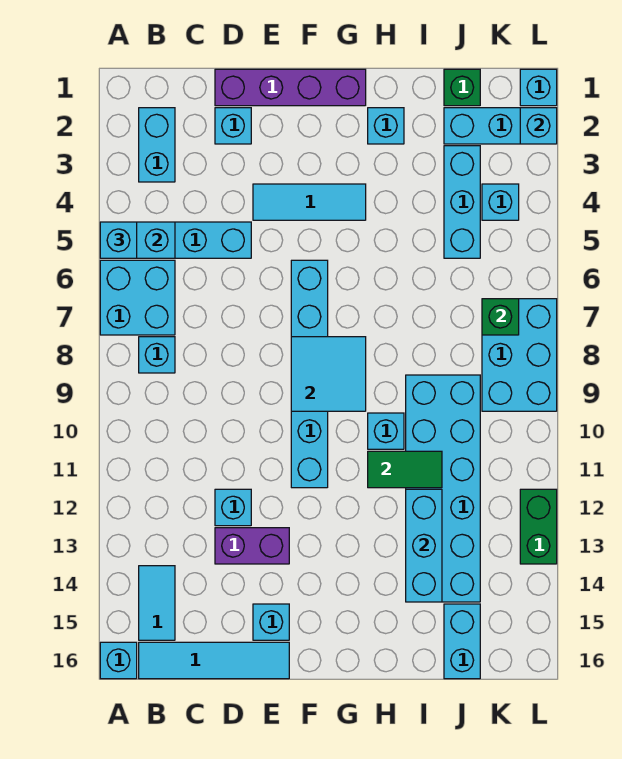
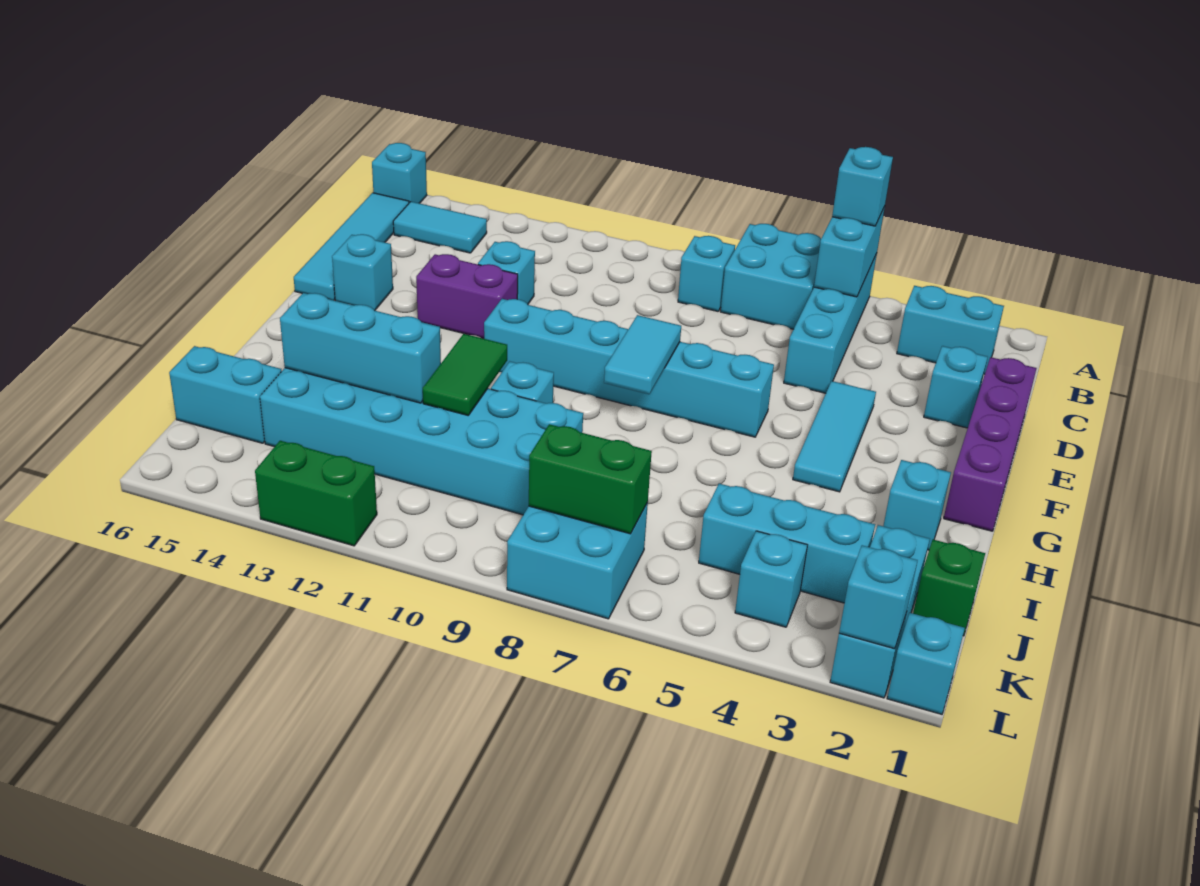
purple brick D13:E13 level 1 -> purple brick E12:E13 level 1
cyan tile F8:G9 level 2 -> cyan tile F8:G8 level 2
cyan brick K7:L9 level 1 -> cyan brick K7:L8 level 1
green brick K7 level 2 -> green brick K7:K8 level 2

